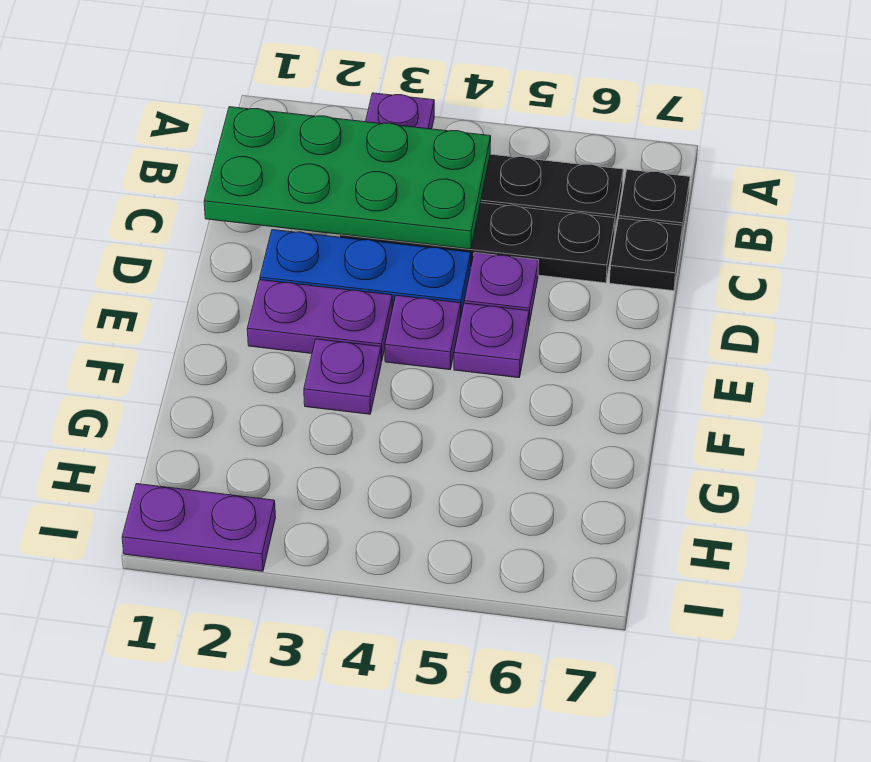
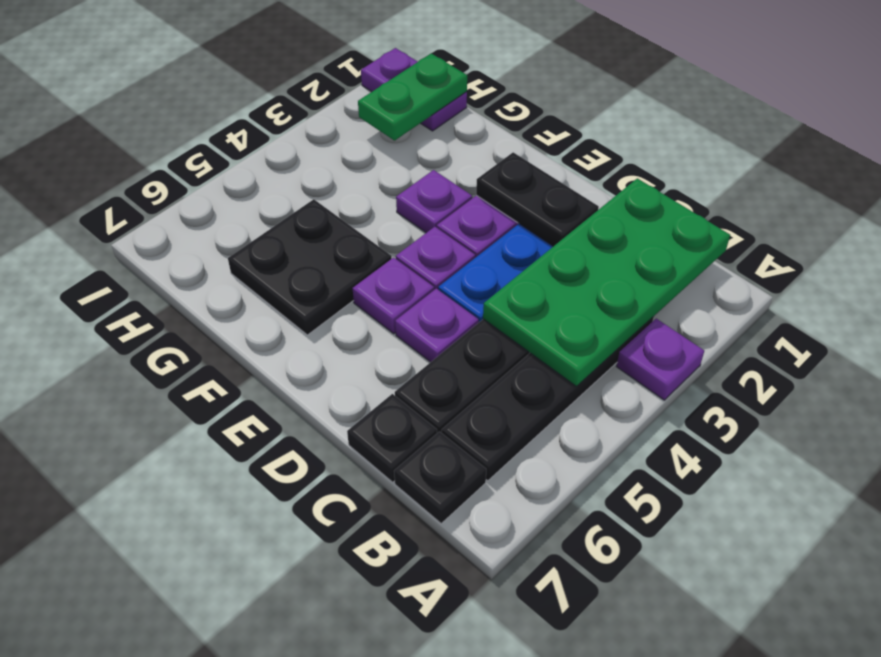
none -> black plate D2:E2 level 2
none -> black plate F5:G6 level 1
none -> green plate H1:H2 level 2
purple plate I1:I2 level 1 -> purple plate H1:I1 level 1

